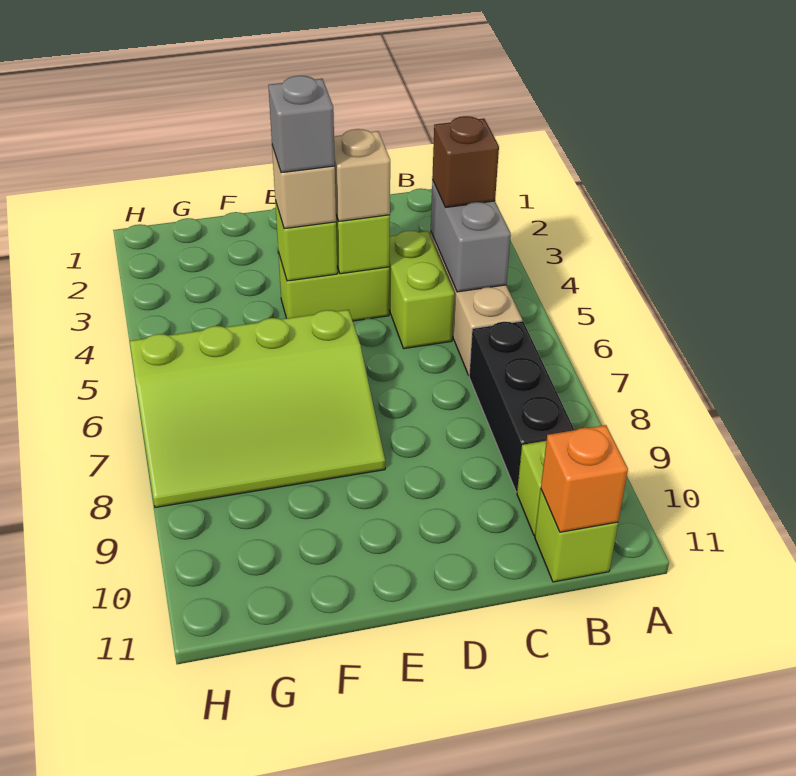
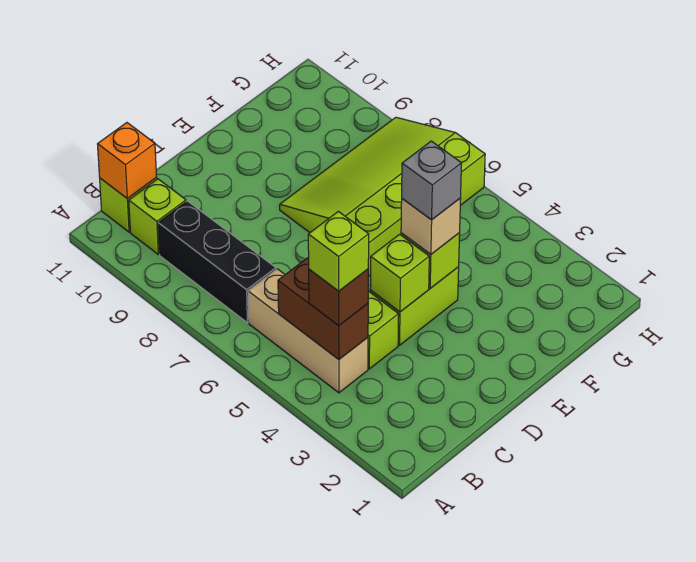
grey brick B4:B5 level 2 -> brown brick B4:B5 level 2
none -> lime brick B4 level 4
tan brick D4 level 3 -> none

